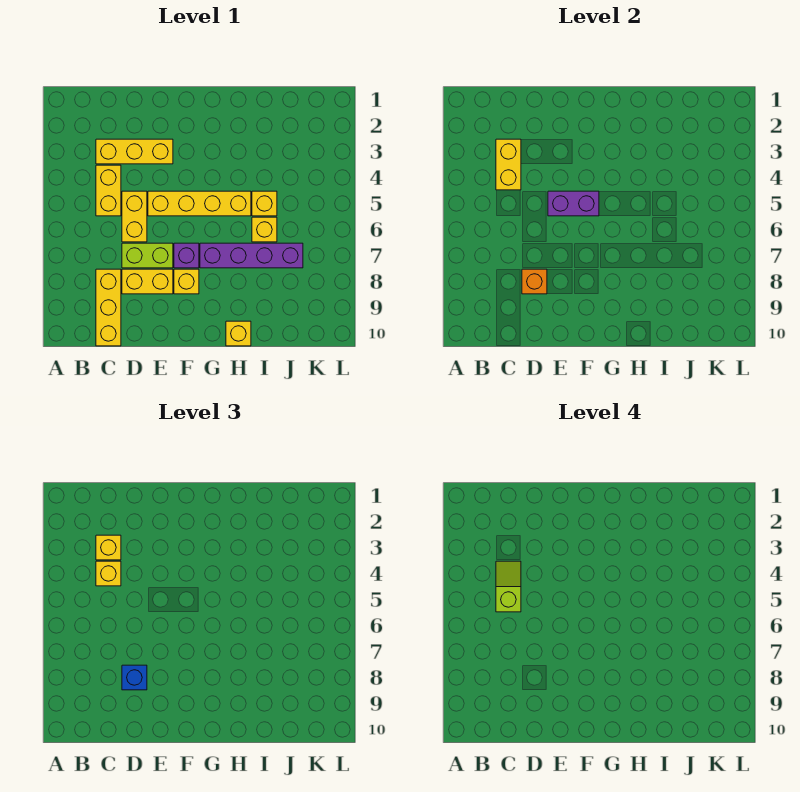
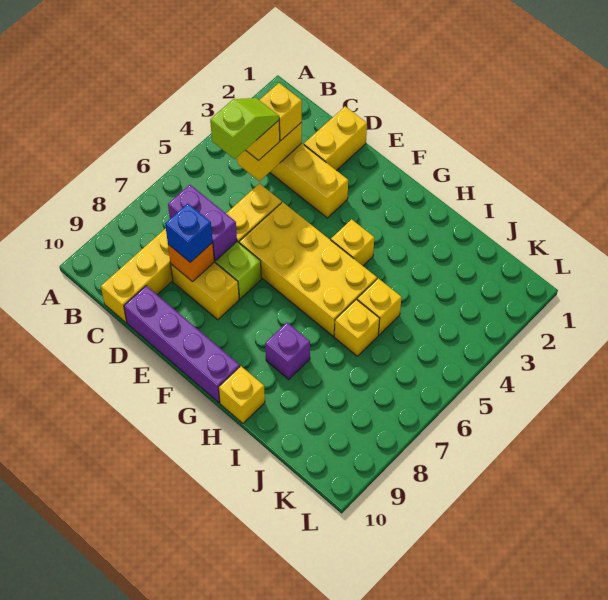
yellow brick C4:C5 level 1 -> yellow brick D1:D2 level 1
yellow brick E5:H5 level 1 -> yellow brick E5:H6 level 1
purple brick E5:F5 level 2 -> purple brick C7:D7 level 2
purple brick F7 level 1 -> purple brick H8 level 1
yellow brick F8 level 1 -> yellow brick G4 level 1
purple brick G7:J7 level 1 -> purple brick D10:G10 level 1

